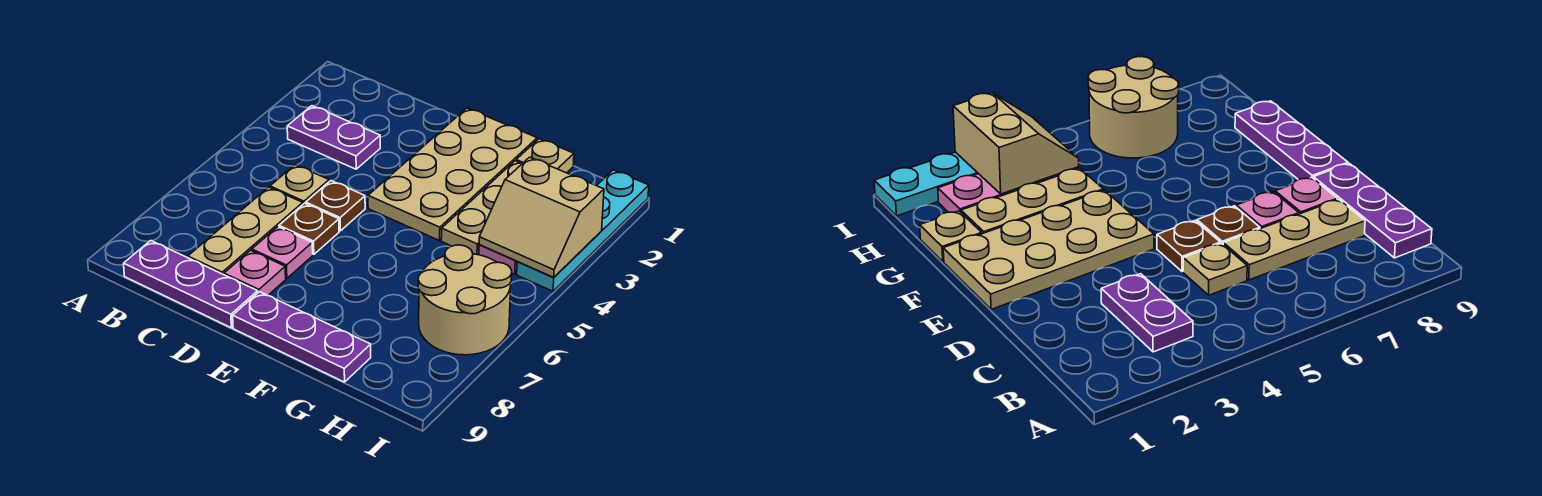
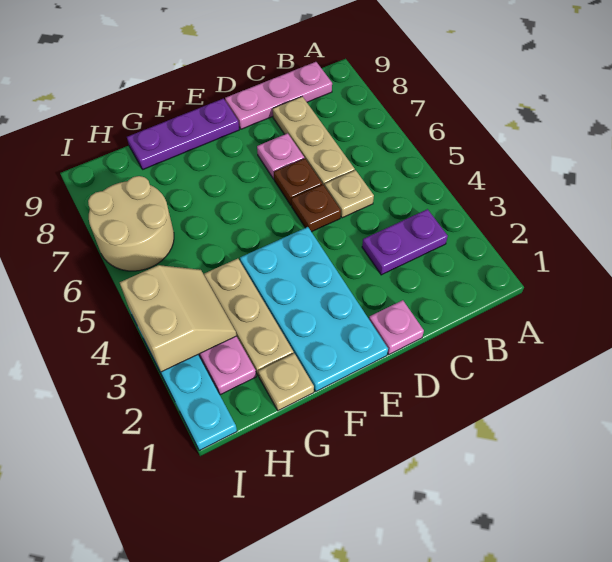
purple plate B9:D9 level 1 -> pink plate B9:D9 level 1
pink plate D8 level 1 -> pink plate D1 level 1
tan plate E1:F4 level 1 -> cyan plate E1:F4 level 1
tan slope H3:I4 level 2 top 3 -> tan slope H3:I4 level 2 top I

